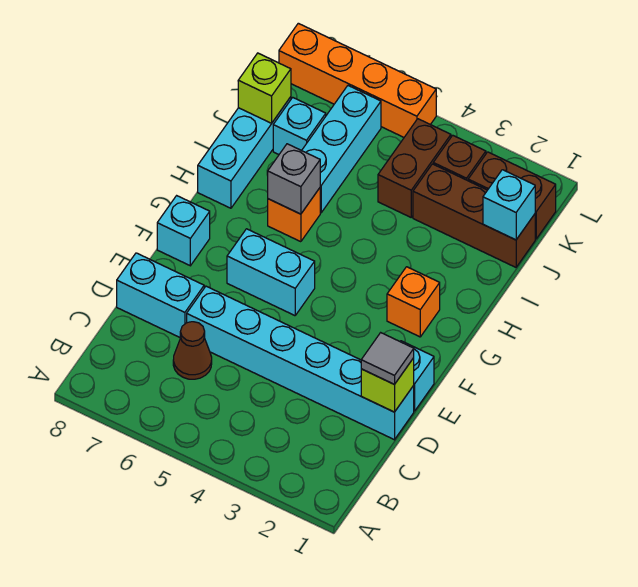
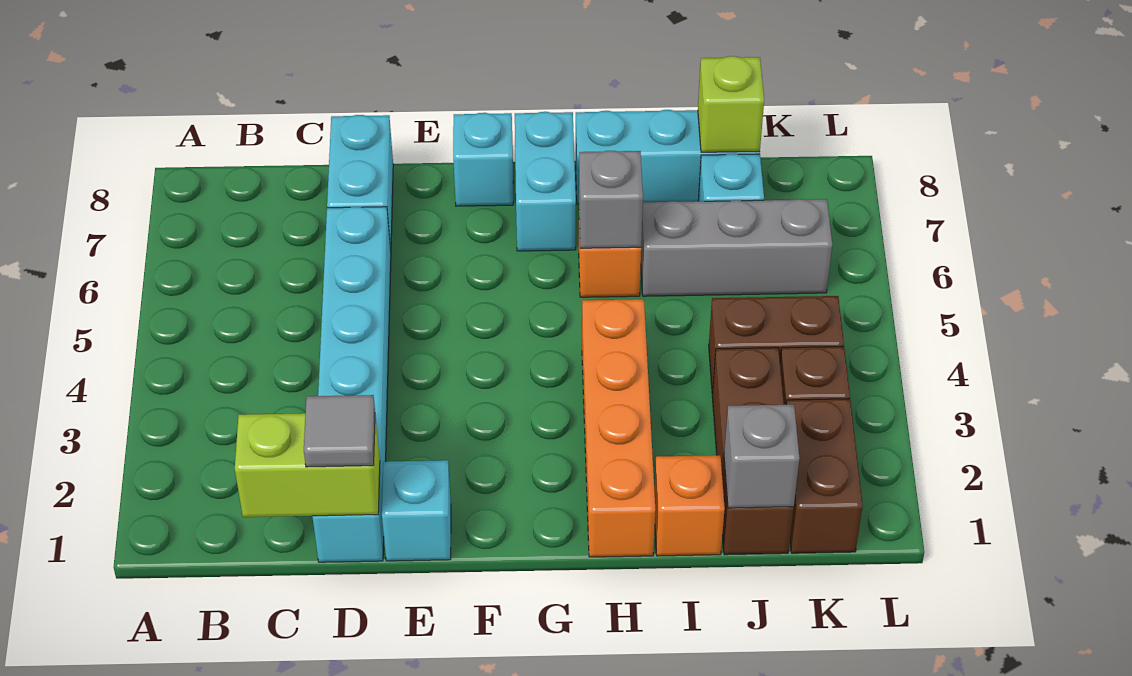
brown cone C6 level 1 -> none
lime brick D1 level 2 -> lime brick C1:D1 level 2
cyan brick F5:F6 level 1 -> cyan brick G7:G8 level 1
orange brick G2 level 1 -> orange brick I1 level 1
cyan brick I6:K6 level 1 -> grey brick I6:K6 level 1
cyan brick J1 level 2 -> grey brick J1 level 2
orange brick L5:L8 level 1 -> orange brick H1:H4 level 1

